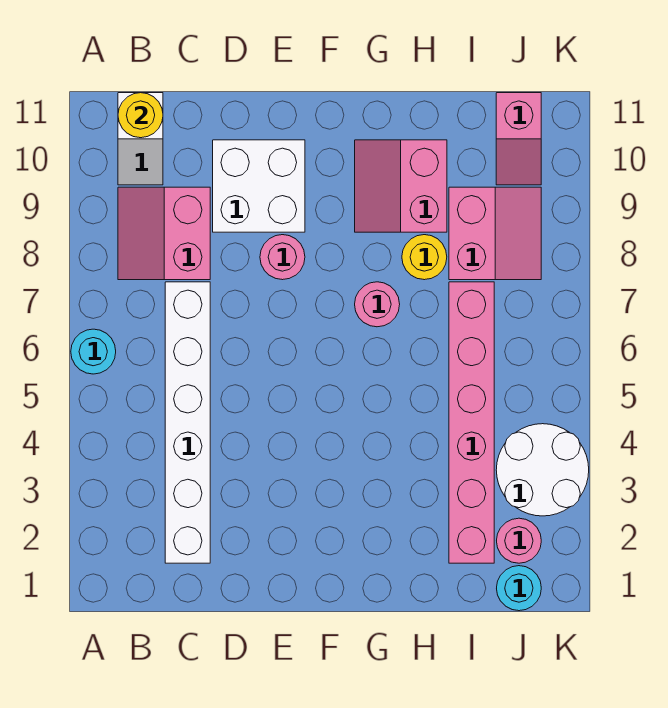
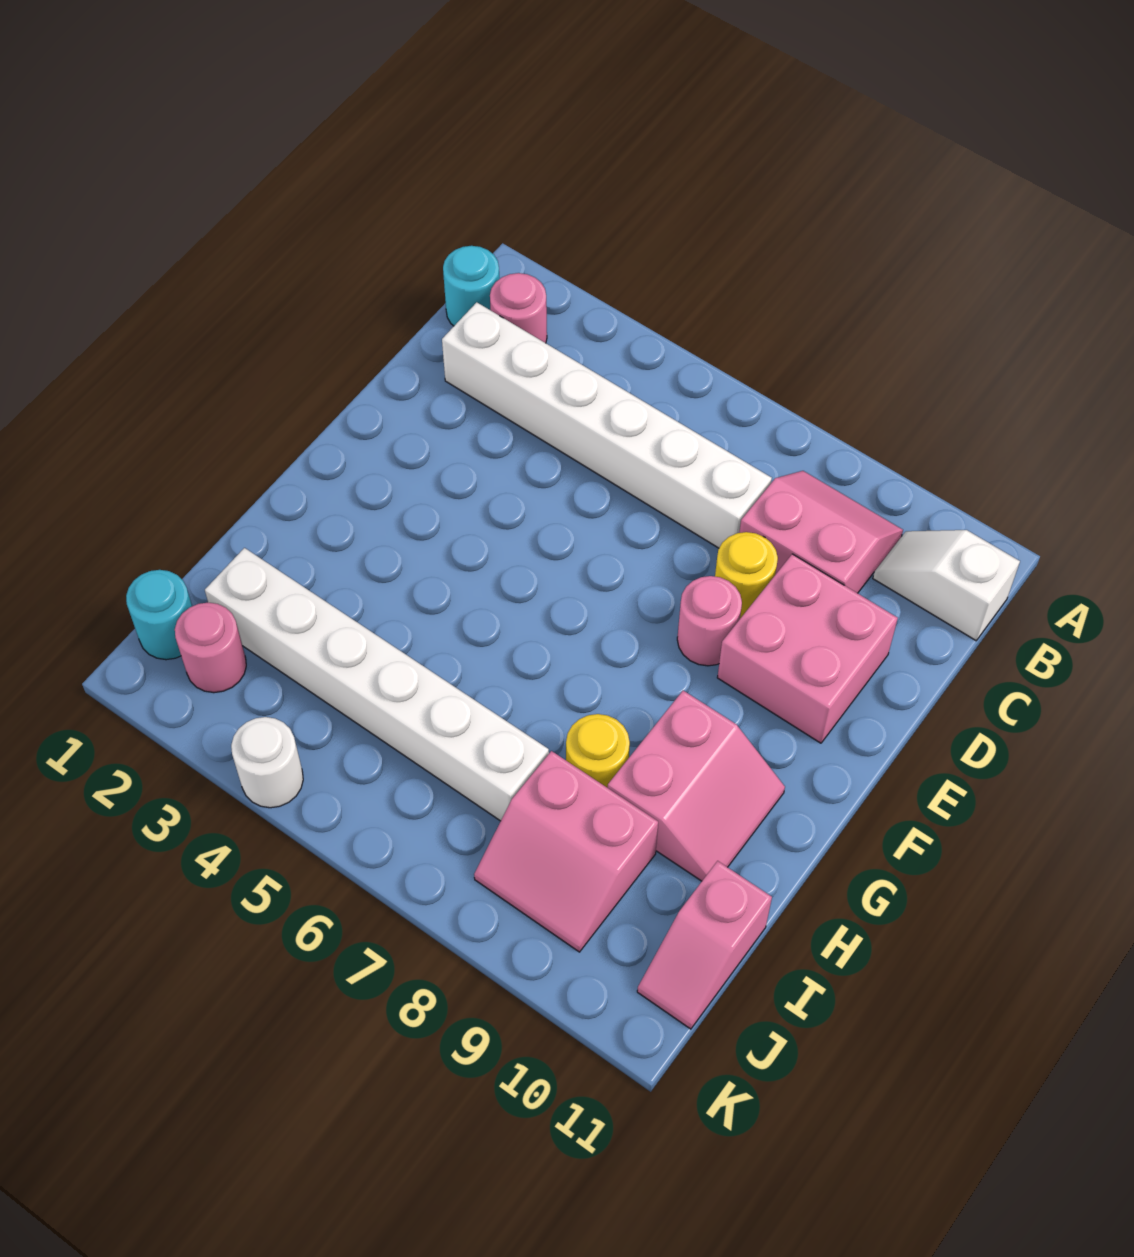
cyan round brick A6 level 1 -> cyan round brick B1 level 1
yellow round brick B11 level 2 -> yellow round brick D8 level 1
white brick D9:E10 level 1 -> pink brick D9:E10 level 1
pink round brick G7 level 1 -> pink round brick B2 level 1
pink slope G9:H10 level 1 top H -> pink slope G9:H10 level 1 top 9
pink brick I2:I7 level 1 -> white brick I2:I7 level 1
white round brick J3:K4 level 1 -> white round brick K4 level 1
pink slope J10:J11 level 1 top 11 -> pink slope I11:J11 level 1 top I

